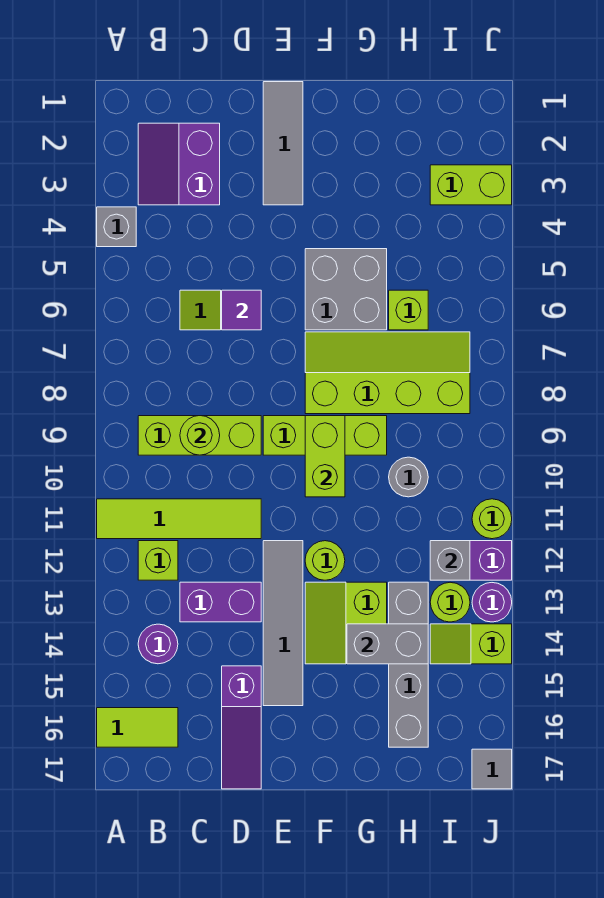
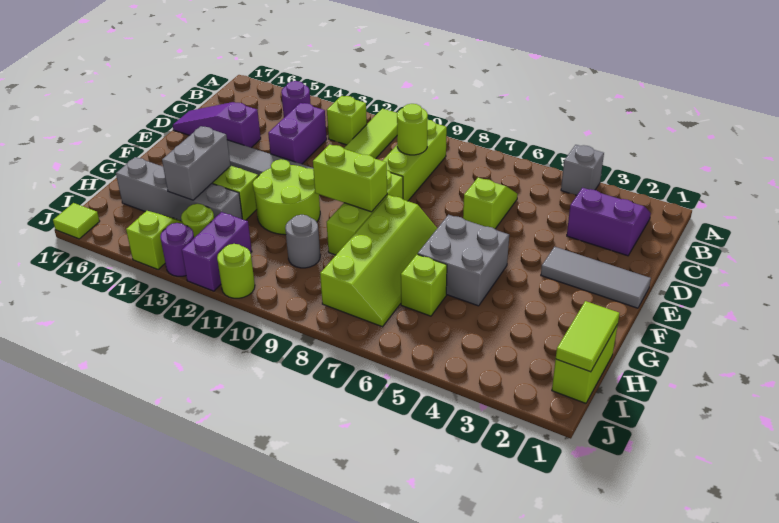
lime tile A16:B16 level 1 -> lime tile H1:I1 level 2
purple tile D6 level 2 -> none
lime round brick F12 level 1 -> lime round brick F11:G12 level 1
lime brick I3:J3 level 1 -> lime brick H1:I1 level 1
grey brick I12 level 2 -> none
grey tile J17 level 1 -> lime tile J17 level 1

